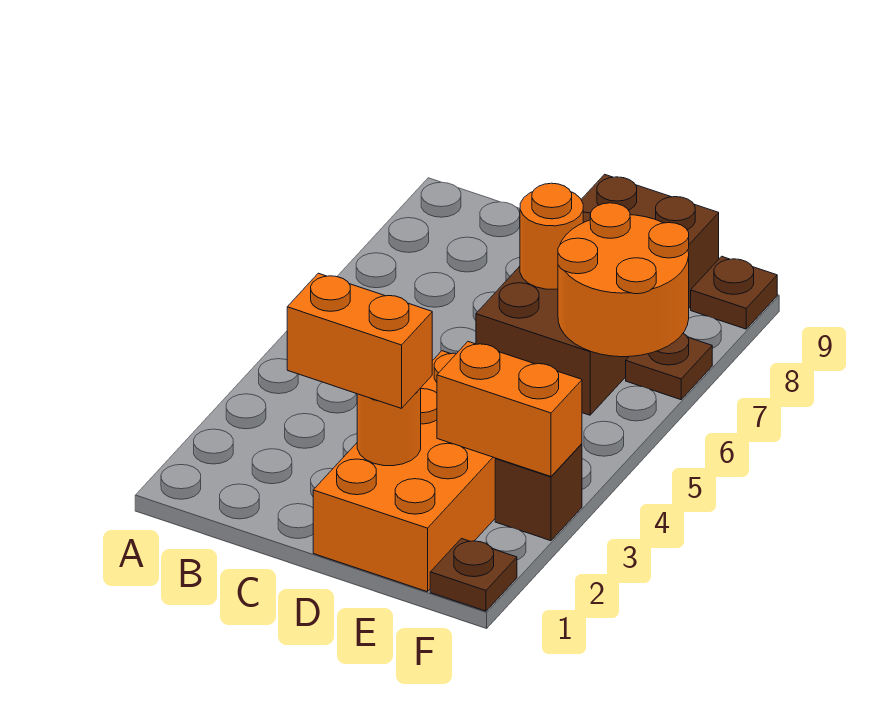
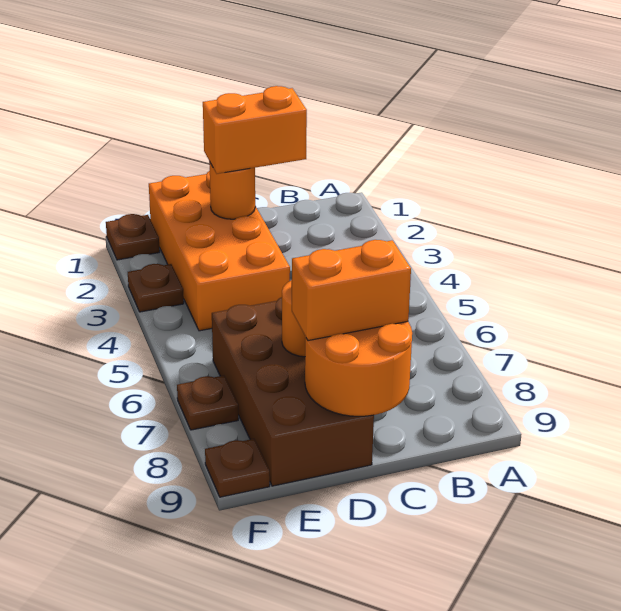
orange brick E3:F3 level 2 -> orange brick C8:D8 level 3
orange round brick E6:F7 level 2 -> orange round brick C8:D9 level 2
brown brick F3 level 1 -> brown plate F3 level 1

